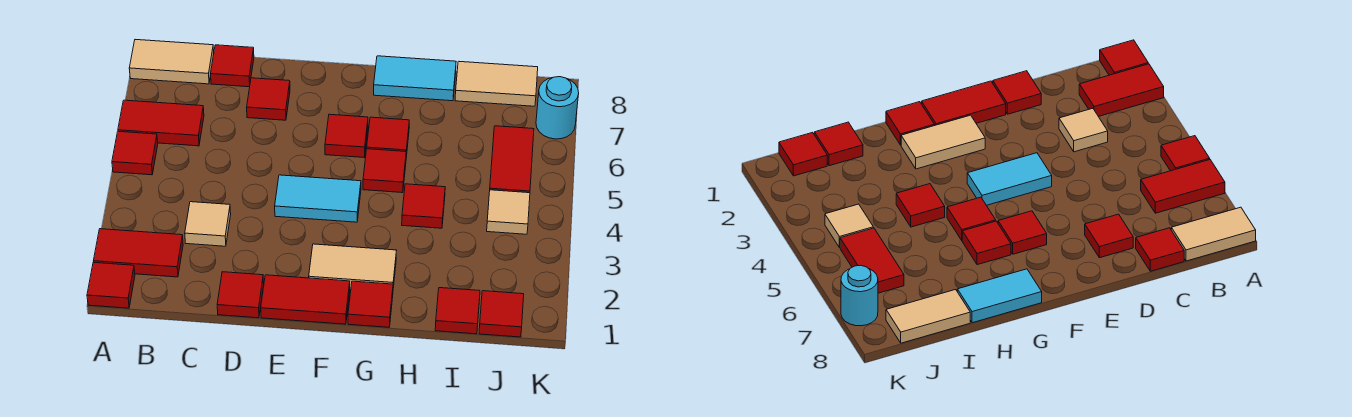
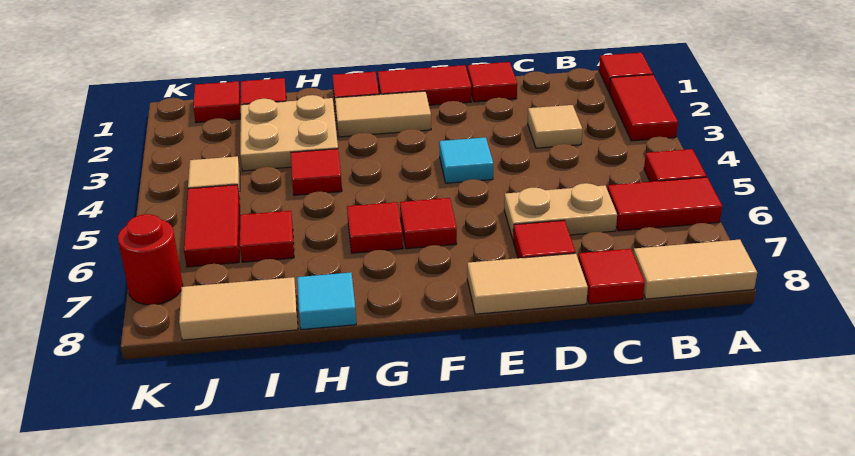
red tile A2:B2 level 1 -> red tile A2:A3 level 1
none -> tan plate C6:D6 level 1
none -> tan tile D8:E8 level 1
cyan tile E4:F4 level 1 -> cyan tile E4 level 1
red tile G5 level 1 -> red tile I6 level 1
cyan tile G8:H8 level 1 -> cyan tile H8 level 1
none -> tan plate H2:I3 level 1
cyan round brick K7 level 1 -> red round brick K7 level 1

